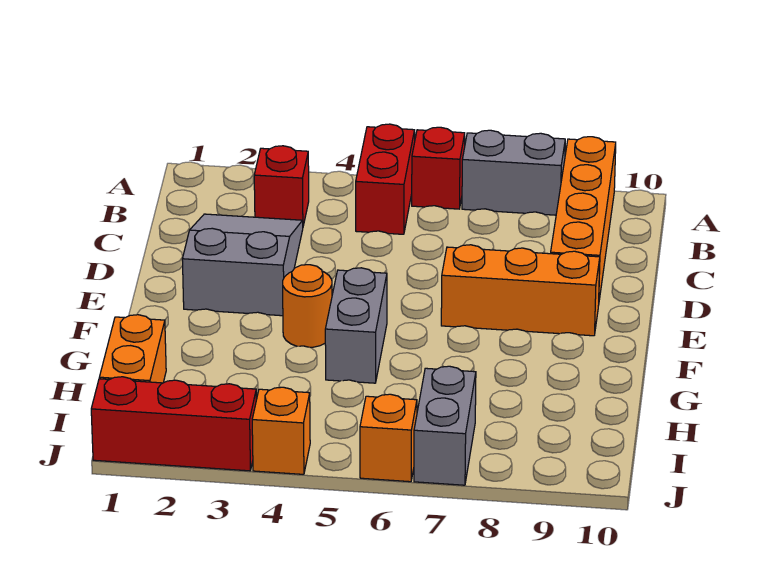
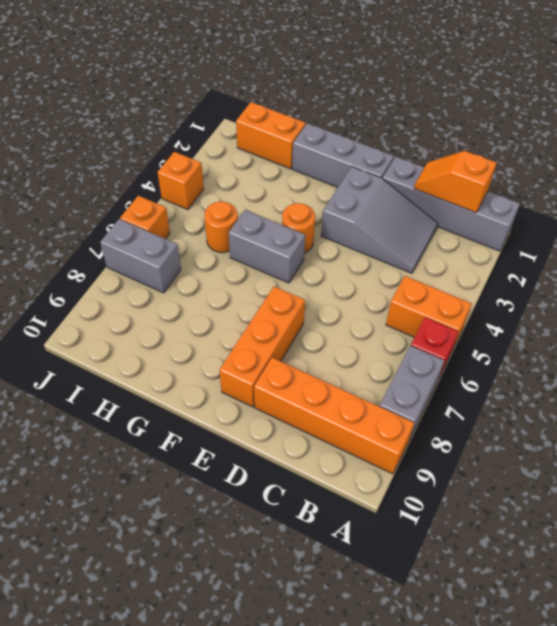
none -> grey brick A1:D1 level 1
red brick A5:B5 level 1 -> orange brick A5:B5 level 1
none -> orange slope B1:C1 level 2 top B
red brick B3 level 1 -> none
none -> grey brick E1:G1 level 1
none -> orange round brick H5 level 1
red brick J1:J3 level 1 -> none

